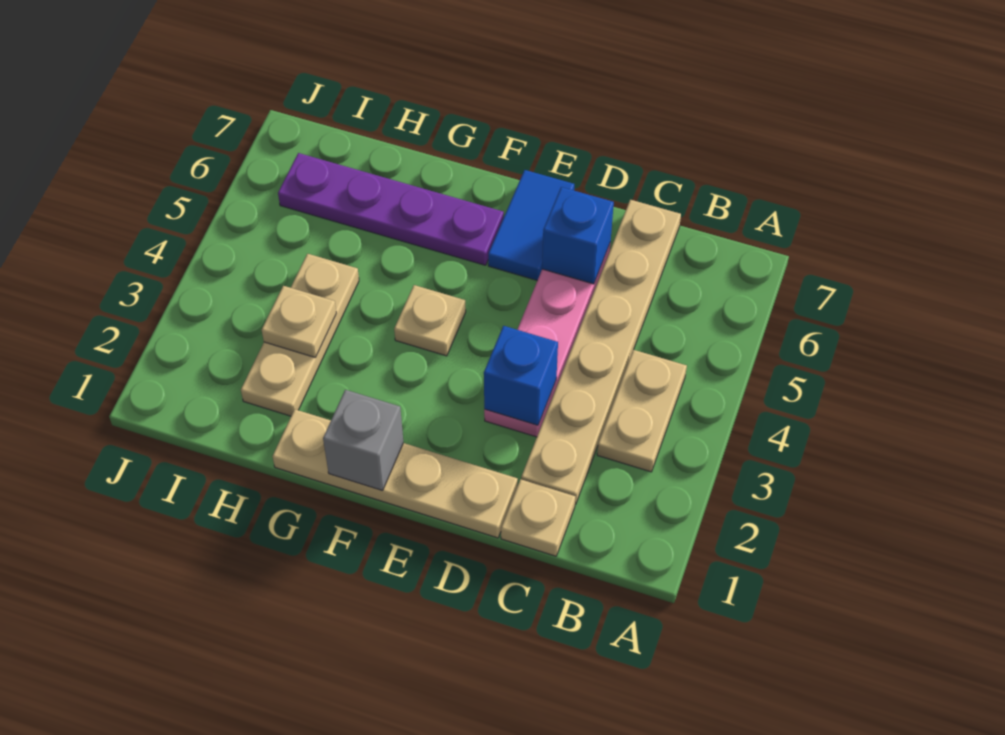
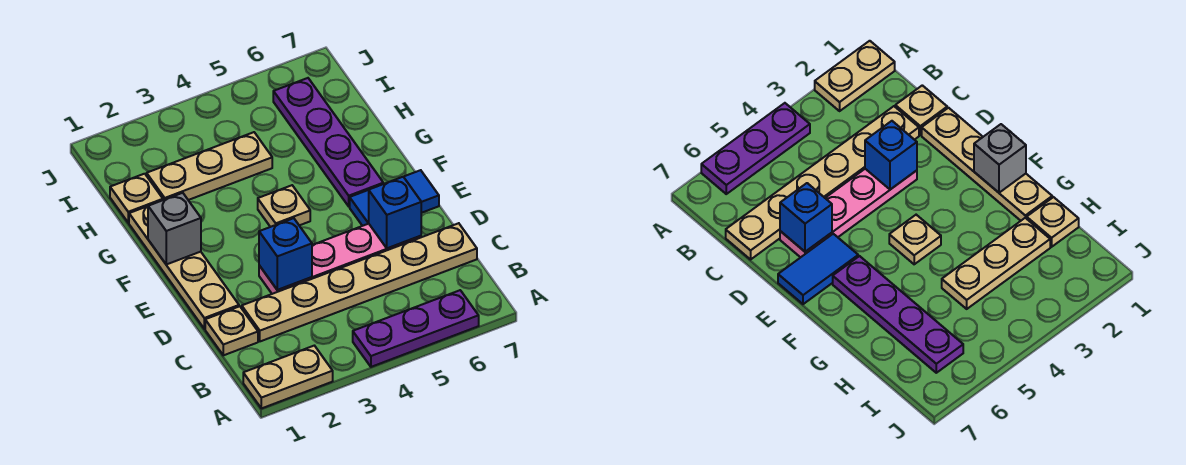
none -> purple plate A4:A6 level 1
tan plate B3:B4 level 1 -> tan plate A1:A2 level 1
tan plate H3 level 2 -> tan plate H1 level 1

